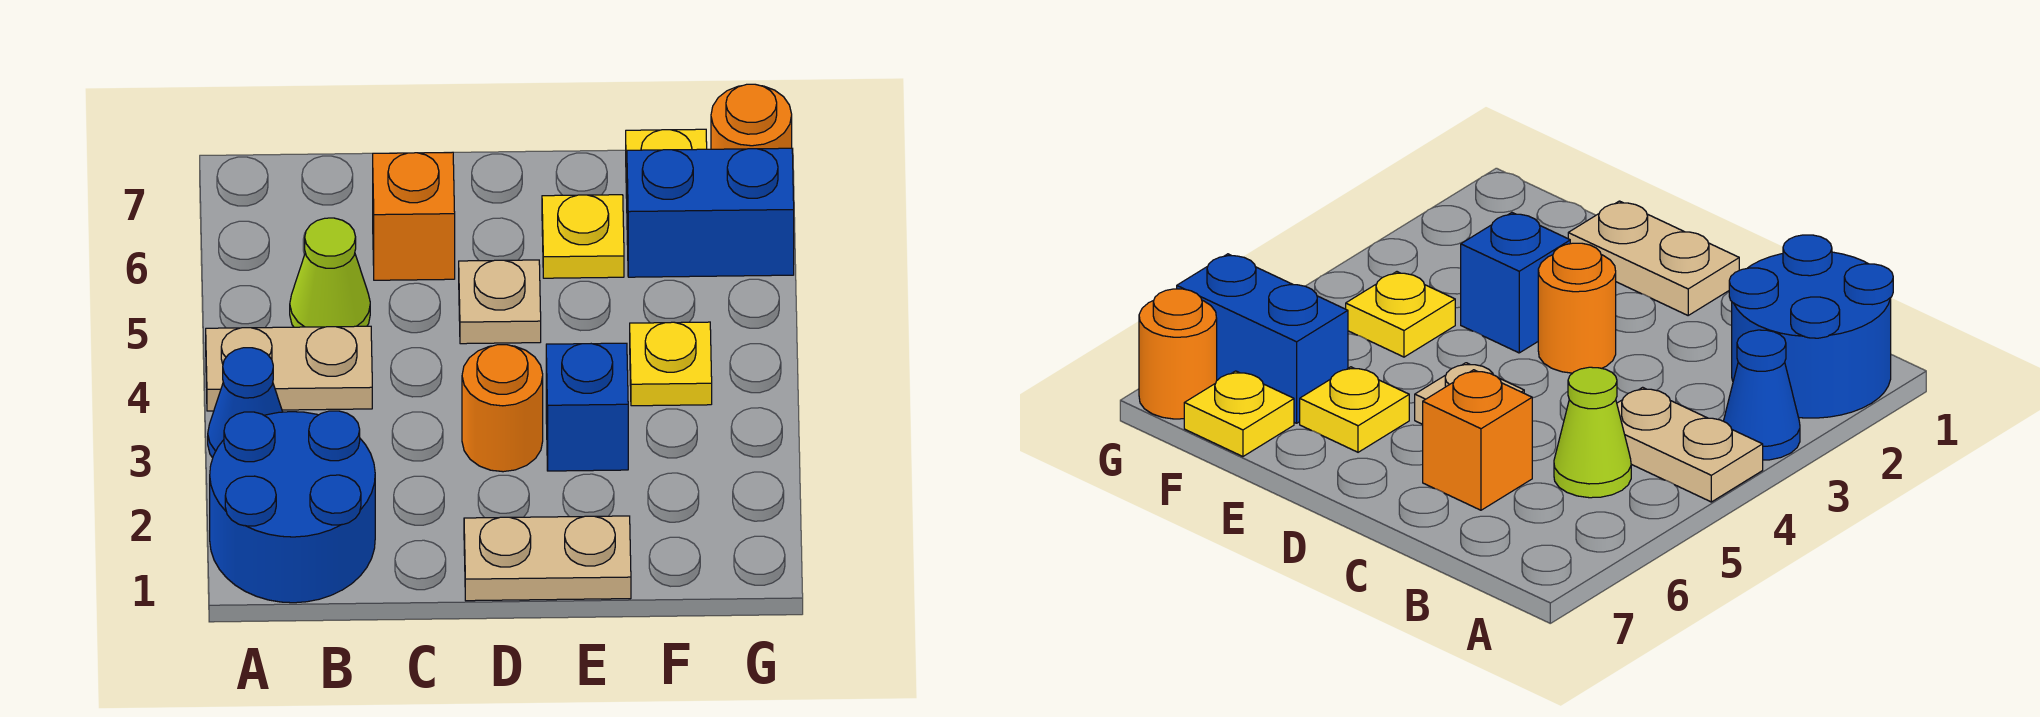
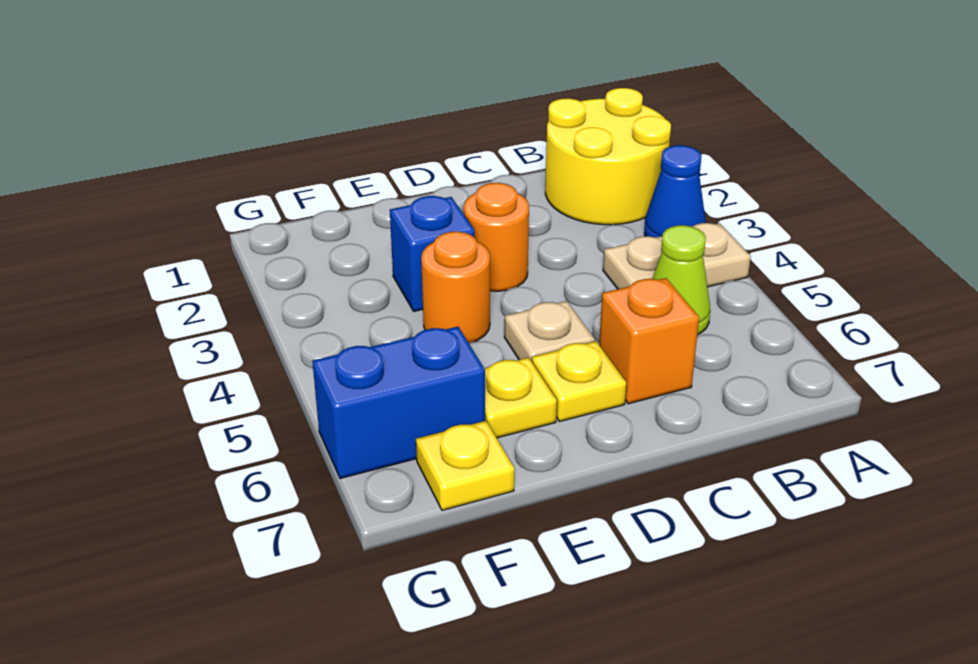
blue round brick A1:B2 level 1 -> yellow round brick A1:B2 level 1
tan plate D1:E1 level 1 -> none
yellow plate F4 level 1 -> yellow plate D6 level 1
orange round brick G7 level 1 -> orange round brick E4 level 1

